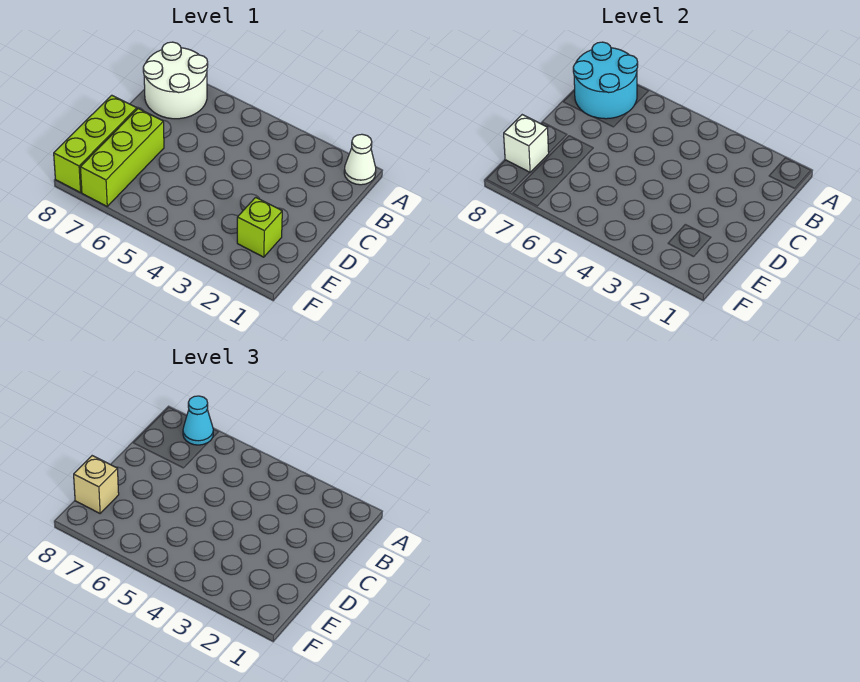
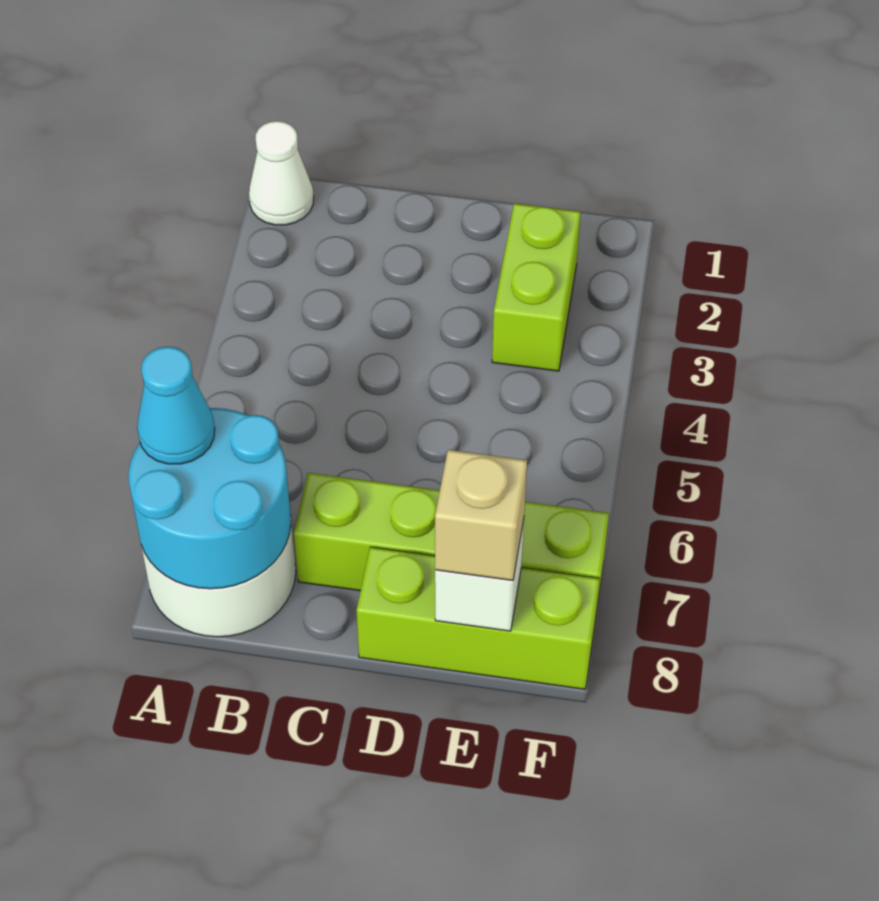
lime brick D7:F7 level 1 -> lime brick C7:F7 level 1
lime brick E2 level 1 -> lime brick E2:E3 level 1

